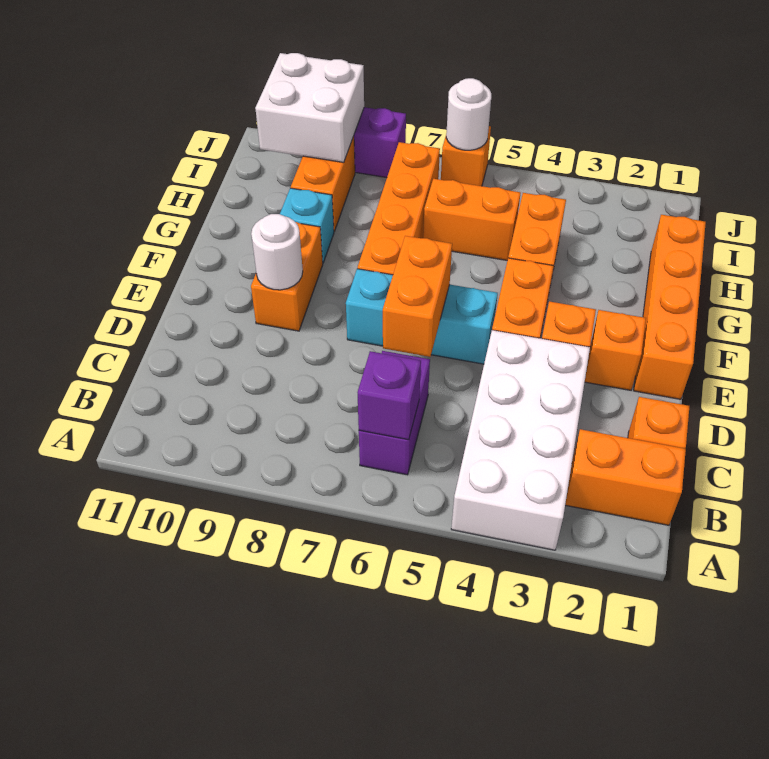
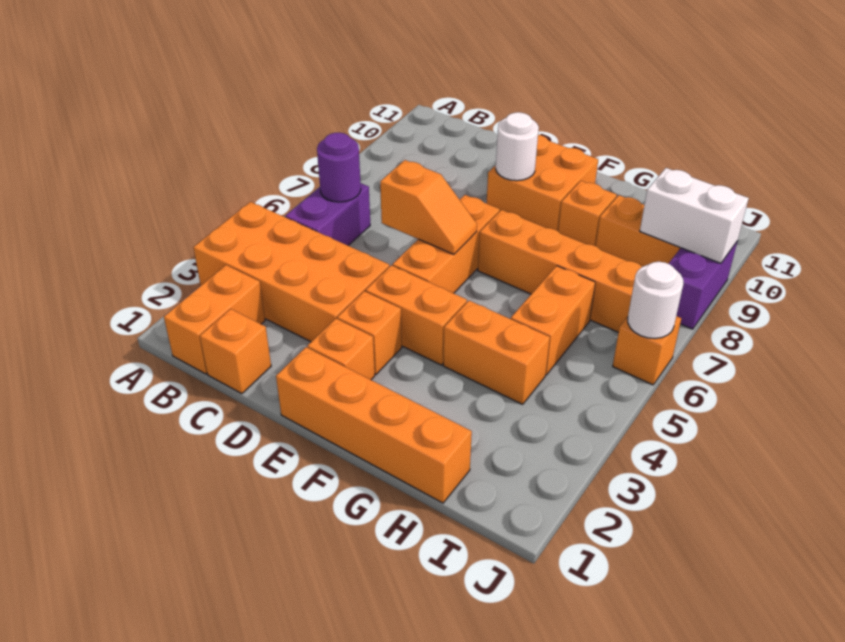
white brick A3:D4 level 1 -> orange brick A3:D4 level 1
purple brick B6:C6 level 1 -> purple brick B5:B6 level 1
purple brick B6 level 2 -> purple round brick B6 level 2
orange brick D6:E6 level 2 -> orange slope D6:E6 level 2 top D
cyan brick E5:E7 level 1 -> orange brick E5:E7 level 1
orange brick E9:F9 level 1 -> orange brick E9:F10 level 1
cyan brick G9 level 1 -> orange brick G9 level 1
white brick I9:J10 level 2 -> white brick I9:J9 level 2

